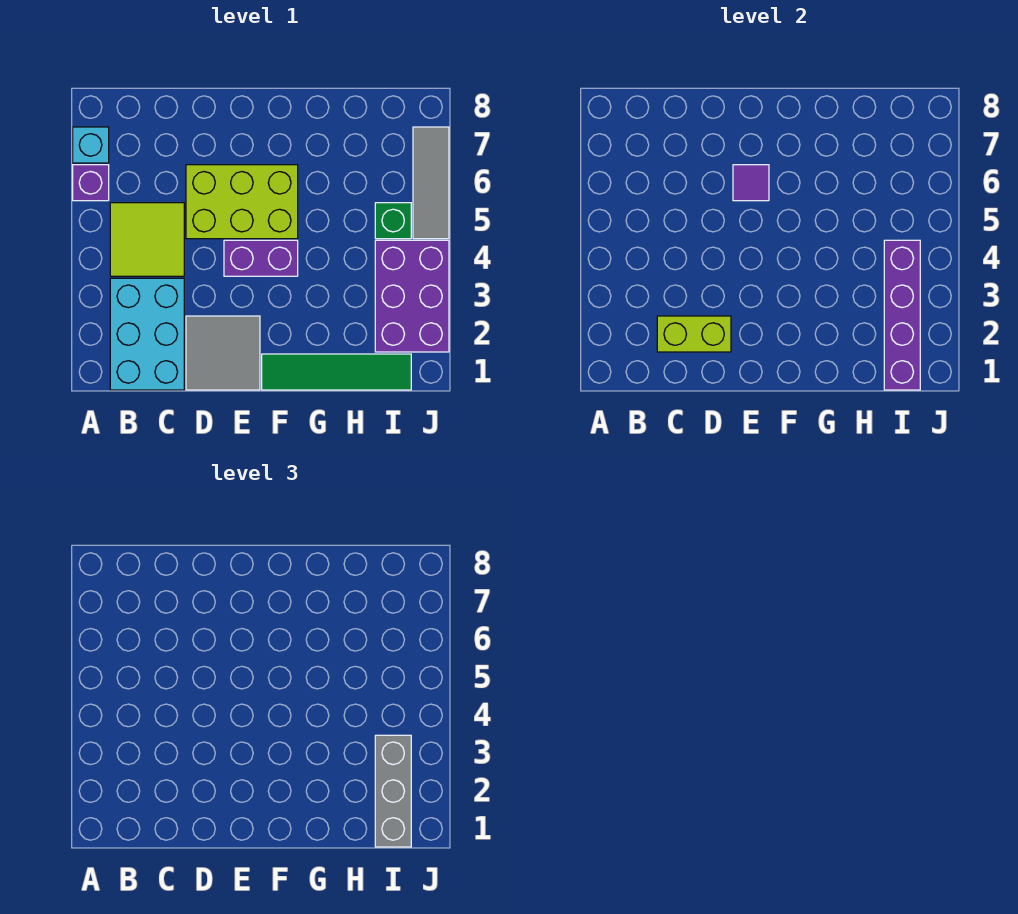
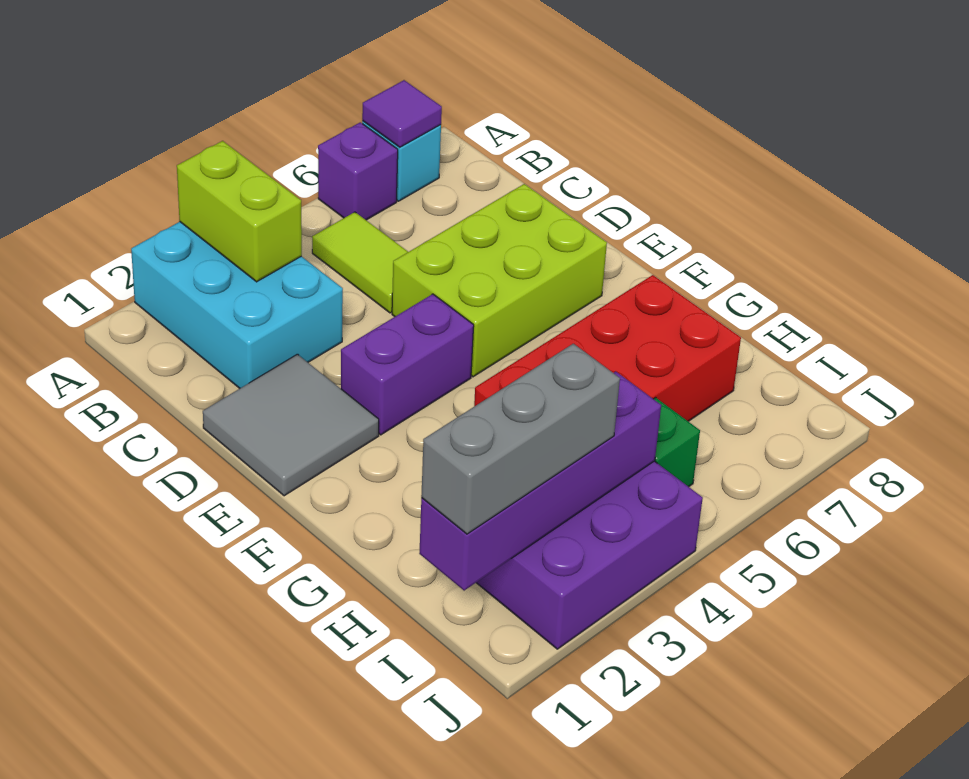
cyan brick B1:C3 level 1 -> cyan brick A2:C3 level 1
lime tile B4:C5 level 1 -> lime tile B5:C5 level 1
lime brick C2:D2 level 2 -> lime brick A3:B3 level 2
lime brick D5:F6 level 1 -> lime brick D5:E7 level 1
purple brick E4:F4 level 1 -> purple brick E3:E4 level 1
purple tile E6 level 2 -> purple tile A7 level 2
green tile F1:I1 level 1 -> none
none -> red brick G4:H7 level 1
grey tile J5:J7 level 1 -> none

